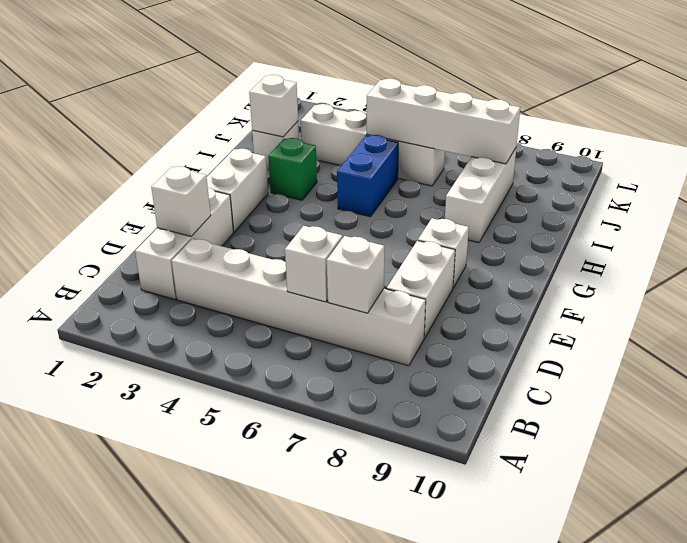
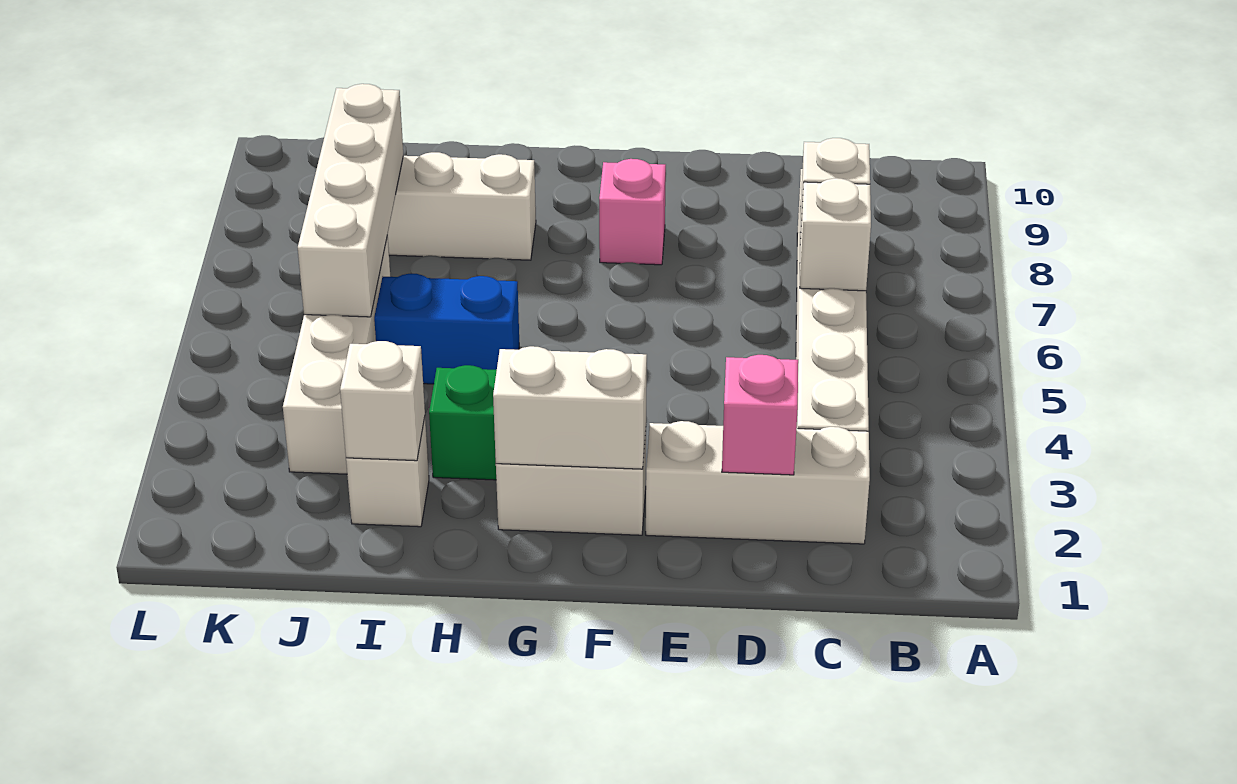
white brick D2 level 2 -> pink brick D2 level 2
white brick D8:E8 level 1 -> white brick F2:G2 level 2
white brick F8 level 1 -> pink brick F8 level 1

